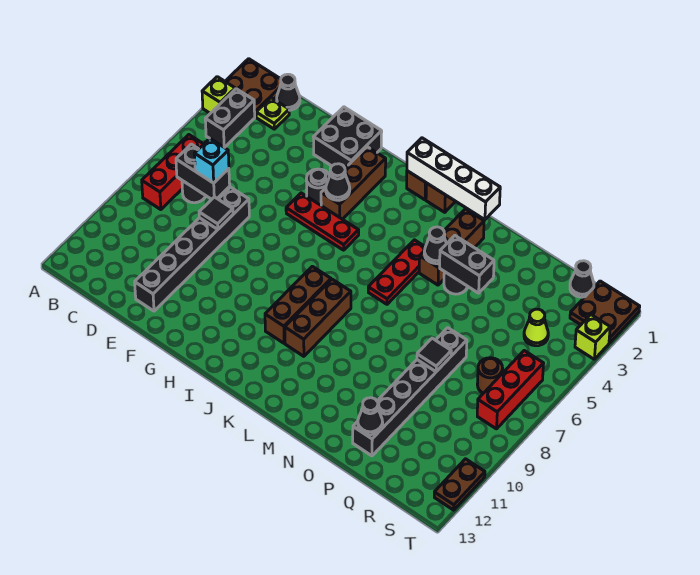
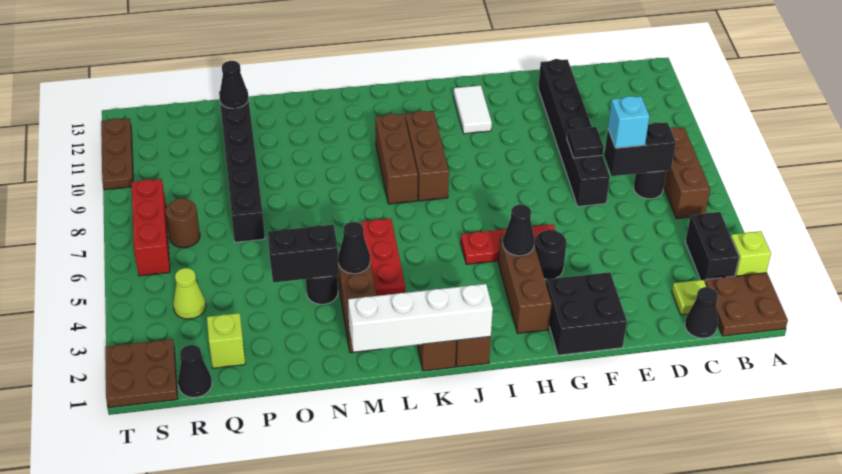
red brick B6:B8 level 1 -> brown brick B6:B8 level 1
none -> white tile H11:H12 level 1
black tile P8 level 2 -> none
lime brick T3 level 1 -> lime brick Q2 level 1
brown plate T11:T12 level 1 -> brown plate T10:T12 level 1

